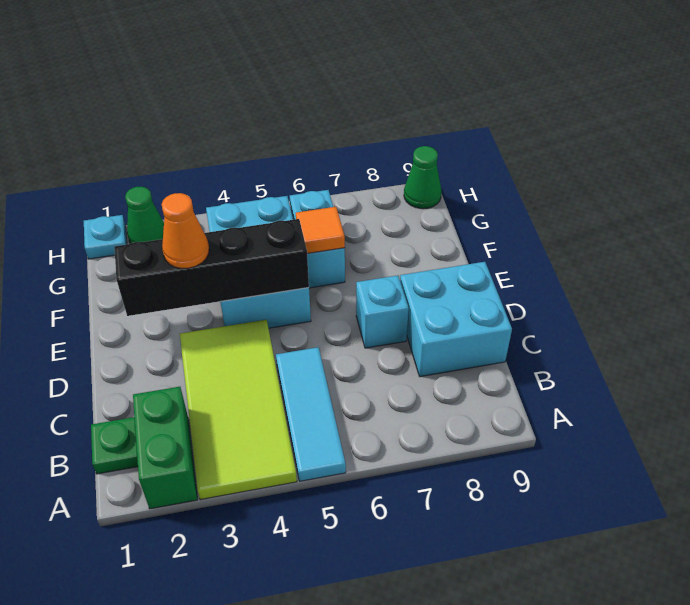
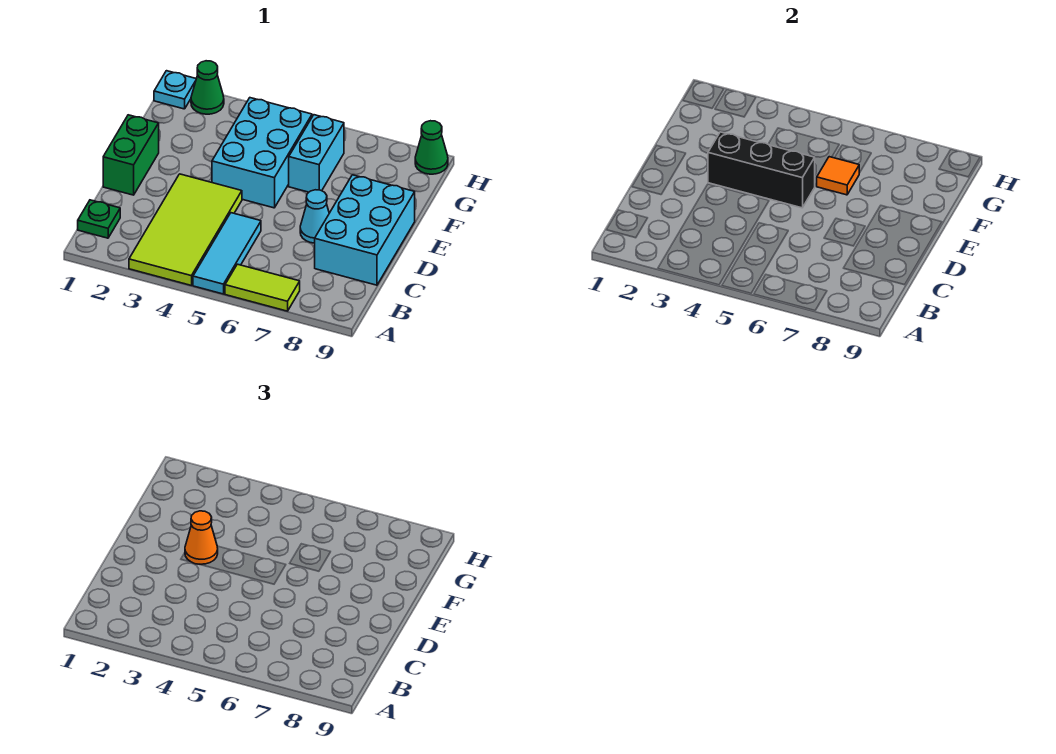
green brick A2:B2 level 1 -> green brick D1:E1 level 1
none -> lime tile A6:A7 level 1
cyan brick C8:D9 level 1 -> cyan brick C8:E9 level 1
cyan brick D7 level 1 -> cyan cone D7 level 1
black brick E2:E5 level 2 -> black brick E3:E5 level 2

